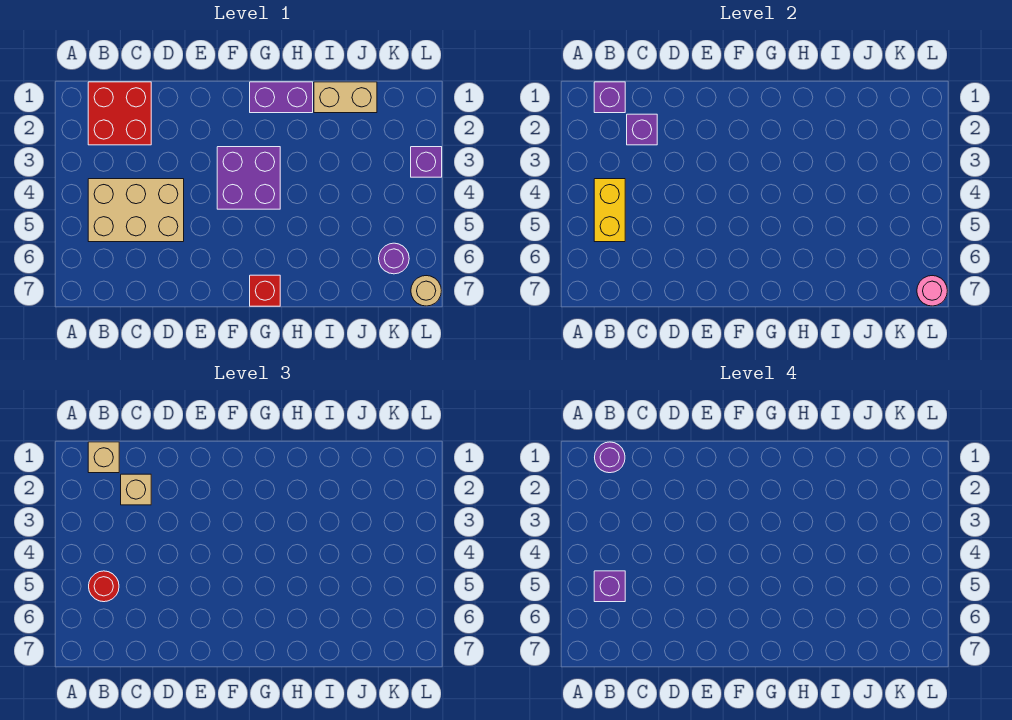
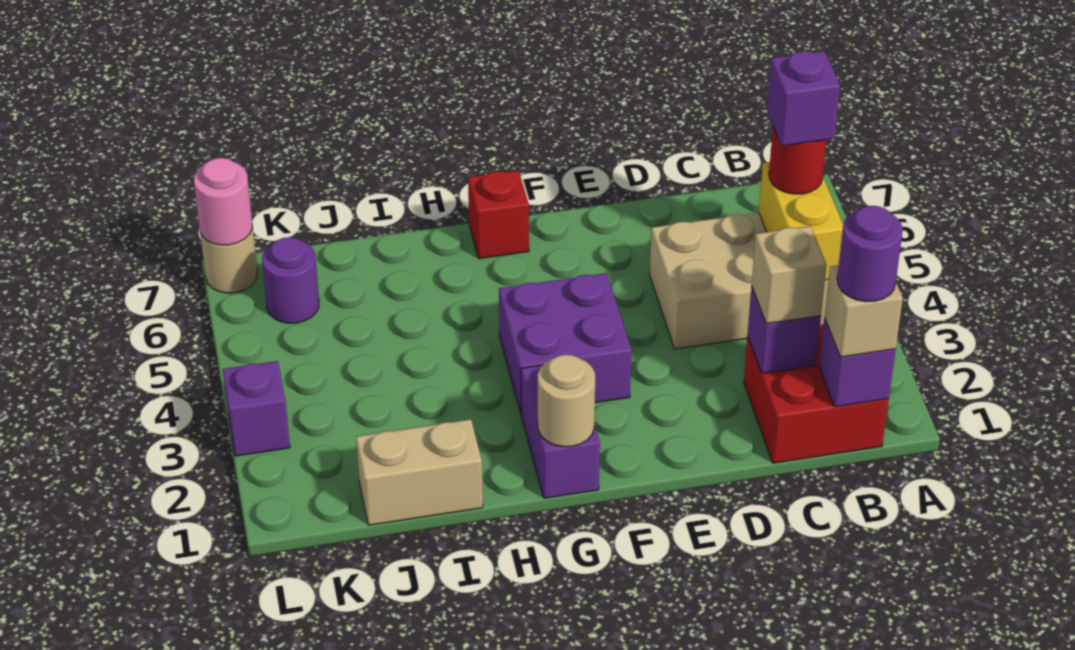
purple brick G1:H1 level 1 -> purple brick G1:G2 level 1
none -> tan round brick G1 level 2

